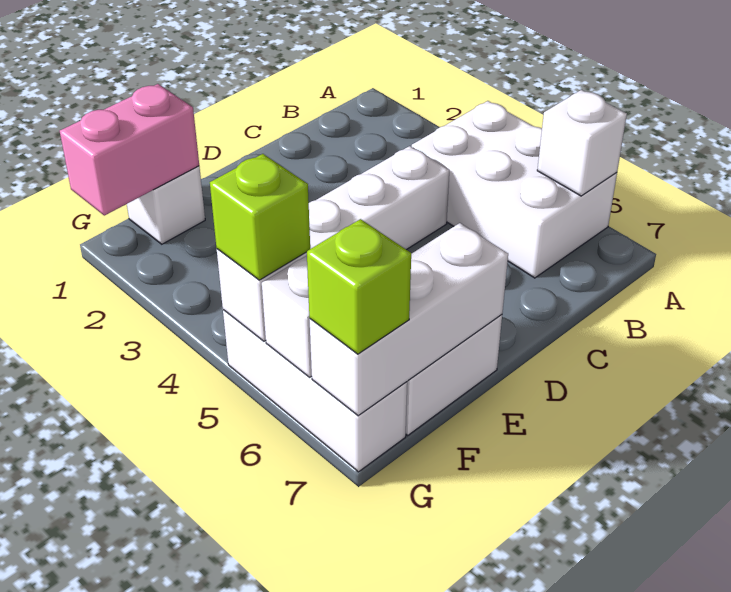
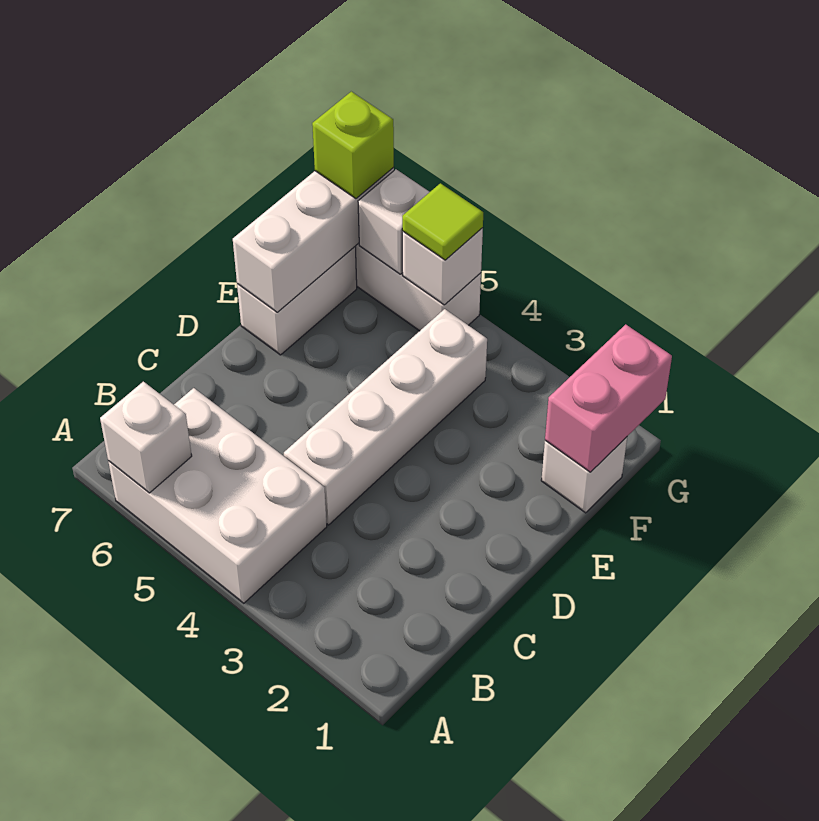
lime brick G5 level 3 -> lime tile G5 level 3

